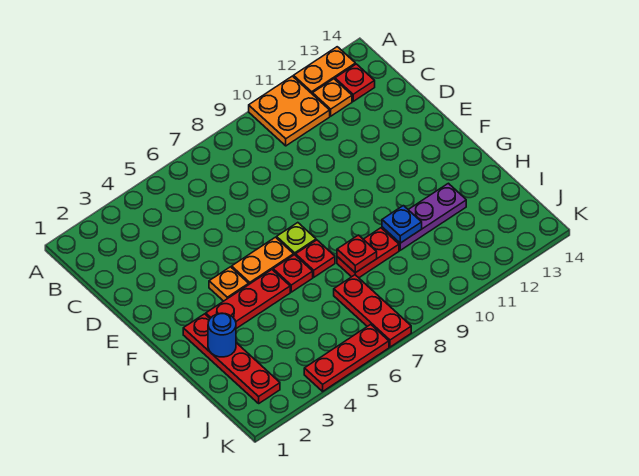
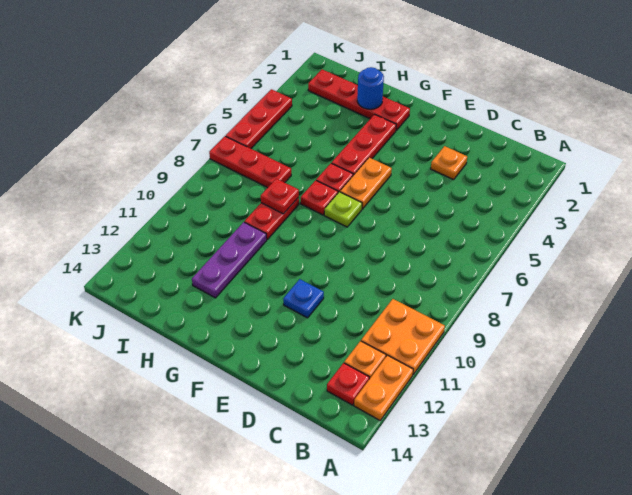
orange plate F4 level 1 -> orange plate D3 level 1
blue plate H10 level 2 -> blue plate E11 level 1

